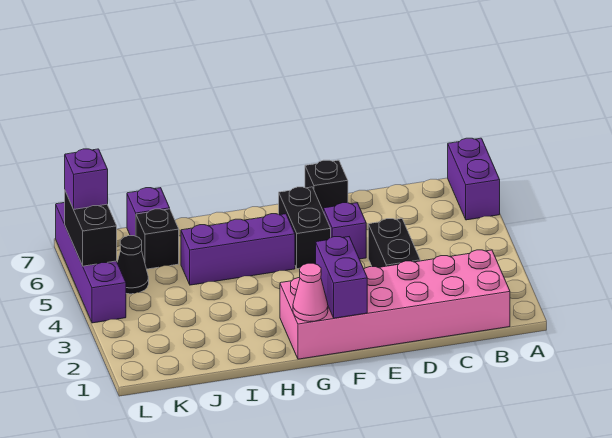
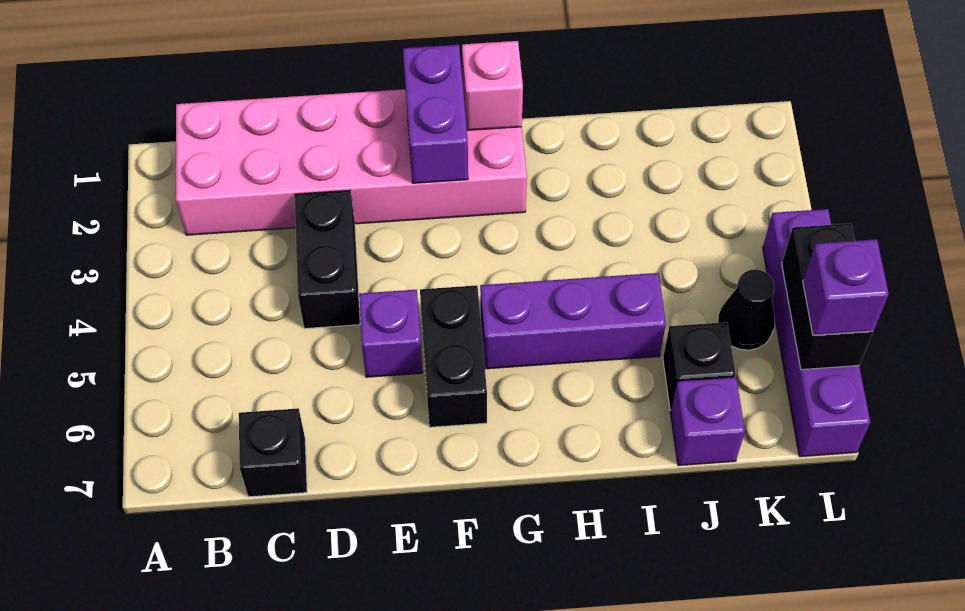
purple brick A6:A7 level 1 -> none
black brick E7 level 1 -> black brick C7 level 1
pink cone G1 level 2 -> pink brick G1 level 2

